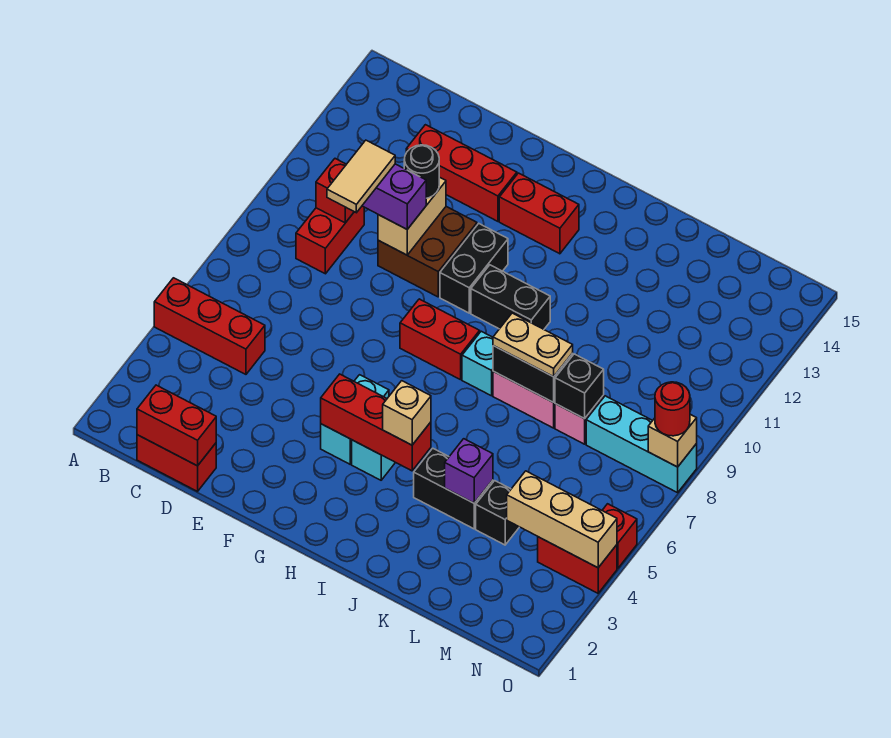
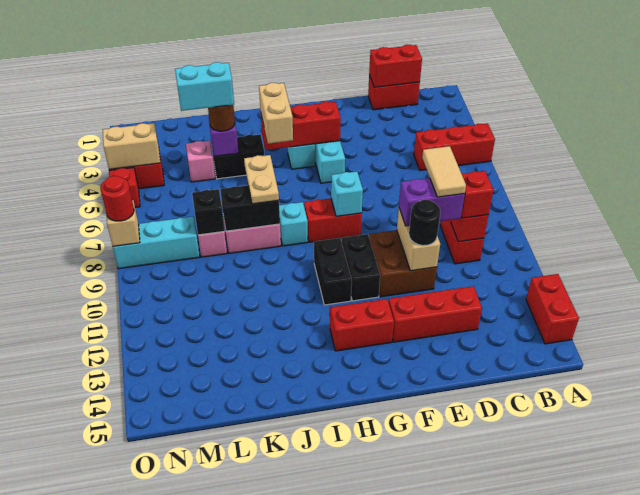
none -> red brick A13:A14 level 1
none -> red brick C10 level 3
none -> cyan brick G8 level 2
black brick H10:I10 level 1 -> black brick H10:H11 level 1
tan brick I4 level 3 -> tan brick I4:I5 level 3
tan plate J8:K8 level 3 -> tan plate J7:J8 level 3
none -> brown round brick K4 level 3
none -> cyan brick K4:L4 level 4
black brick L4 level 1 -> pink brick L4 level 1
tan brick M4:O4 level 2 -> tan brick N4:O4 level 2

